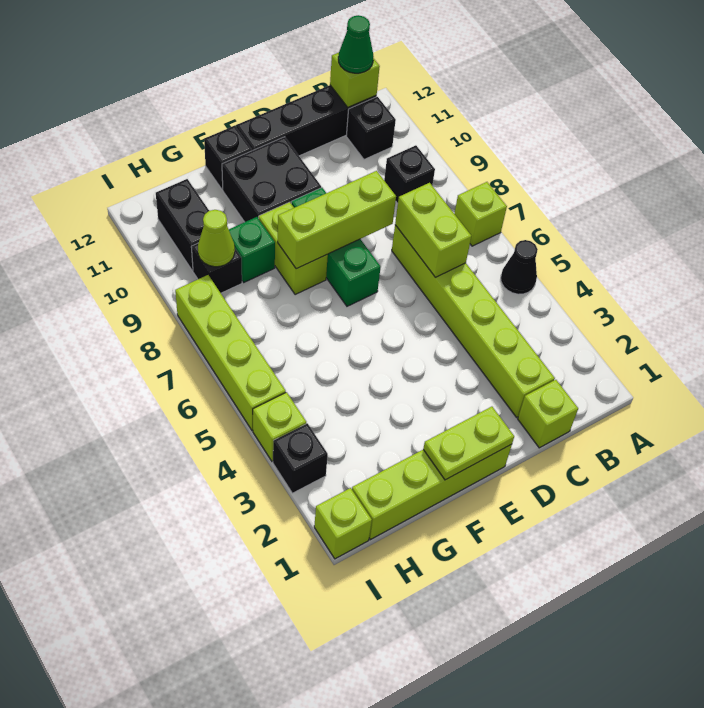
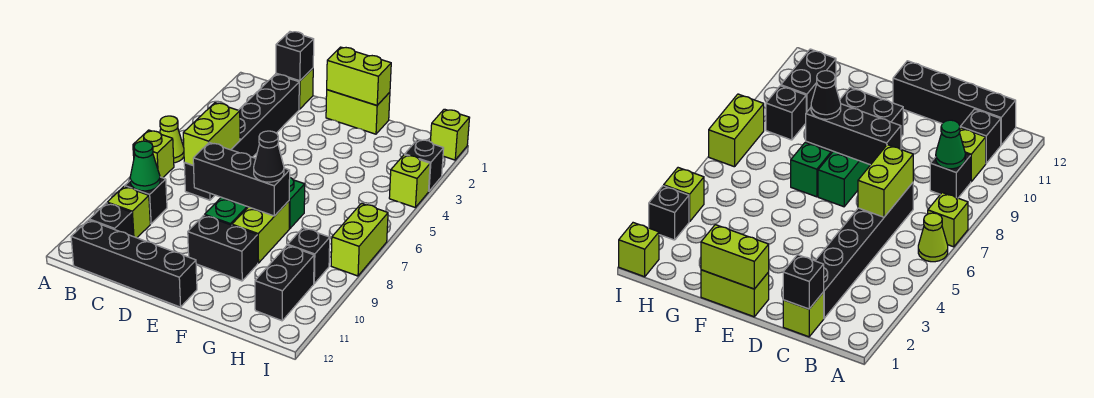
black cone A5 level 1 -> black cone F8 level 3
lime brick B12 level 2 -> lime brick B10 level 1
green cone B12 level 3 -> green cone B9 level 2
lime brick C2:C7 level 1 -> black brick C2:C7 level 1
lime brick D8:F8 level 2 -> black brick D8:F8 level 2
lime brick E1:H1 level 1 -> lime brick E1:F1 level 1
lime plate E1:F1 level 2 -> lime brick E1:F1 level 2
black brick E10:F11 level 1 -> black brick E10:F10 level 1
black brick F12 level 1 -> black brick C1 level 2
green brick G9 level 1 -> green brick F7 level 1
lime cone H9 level 2 -> lime cone A6 level 1
lime brick I5:I8 level 1 -> lime brick I7:I8 level 1

